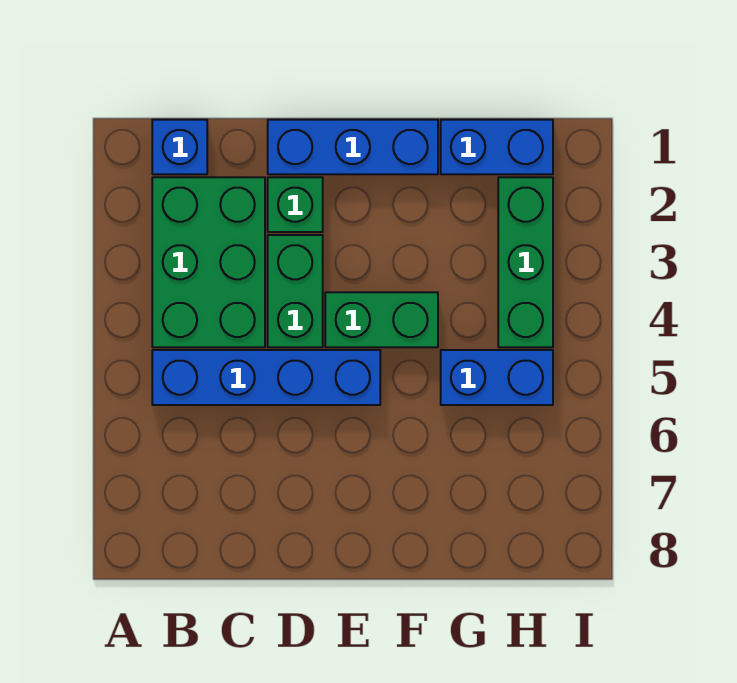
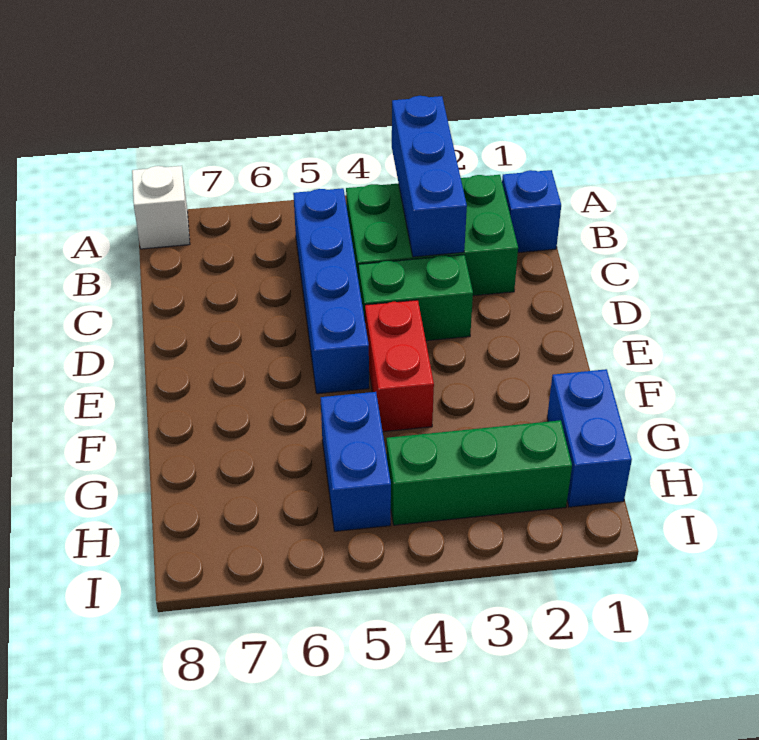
none -> white brick A8 level 1
blue brick D1:F1 level 1 -> blue brick A3:C3 level 2
green brick D2 level 1 -> none
green brick E4:F4 level 1 -> red brick E4:F4 level 1

